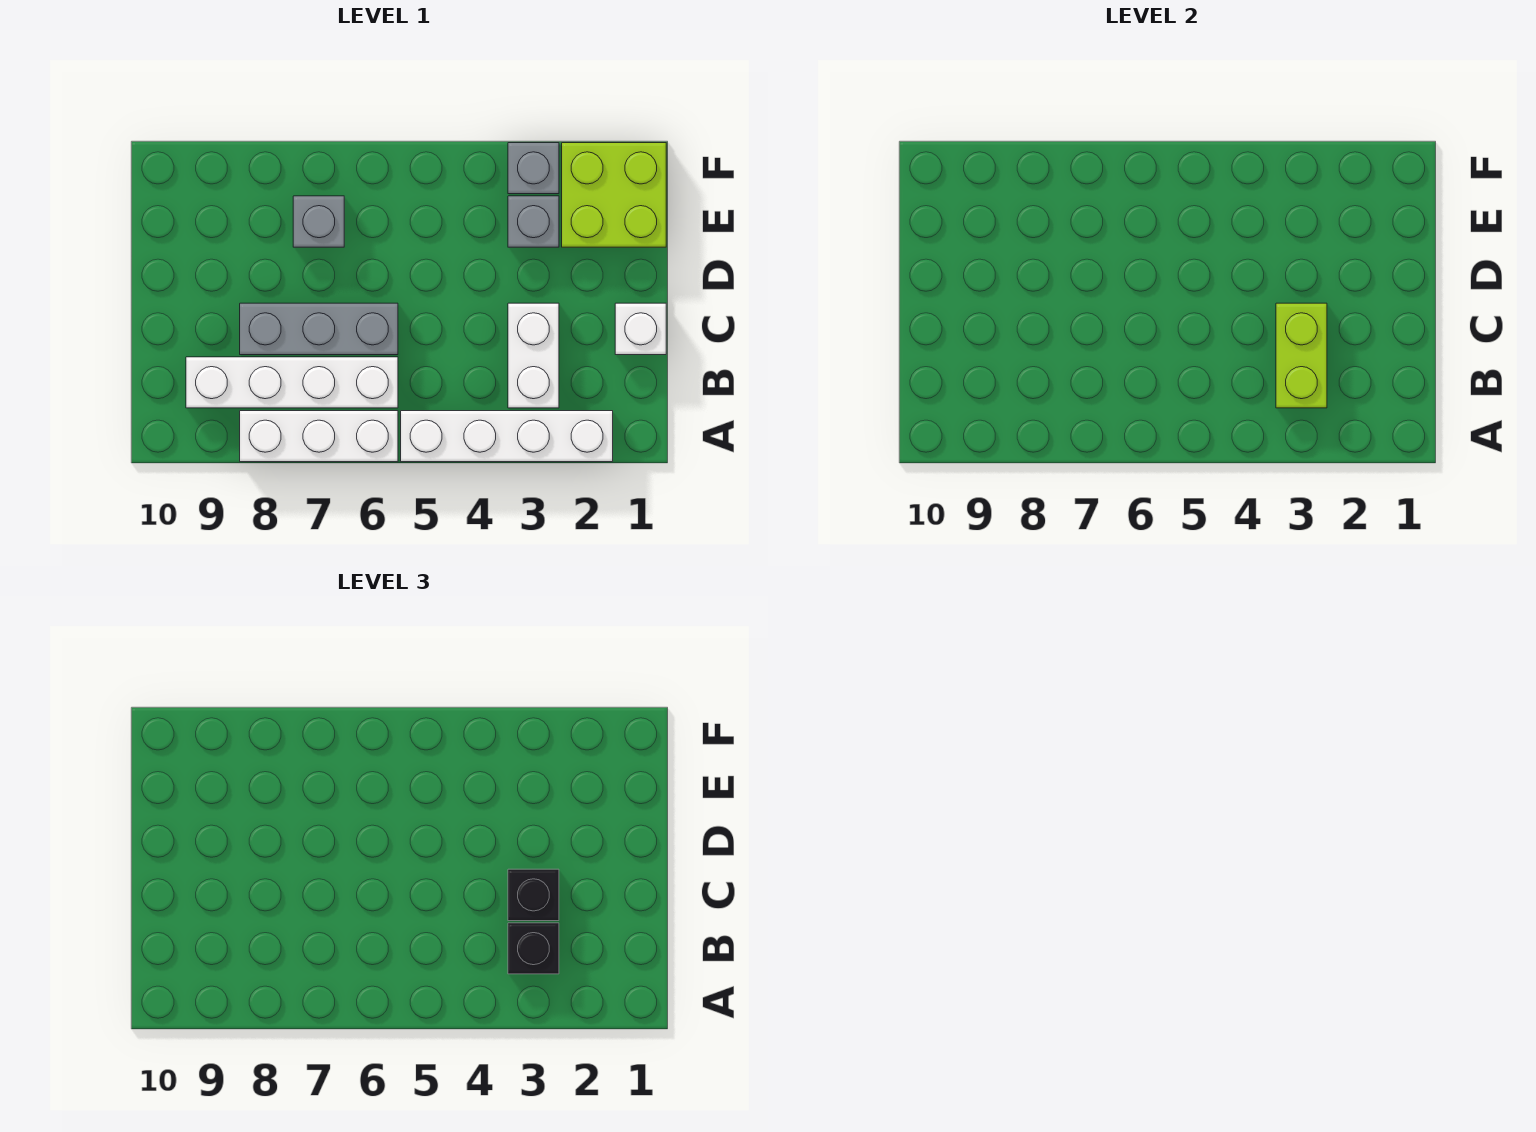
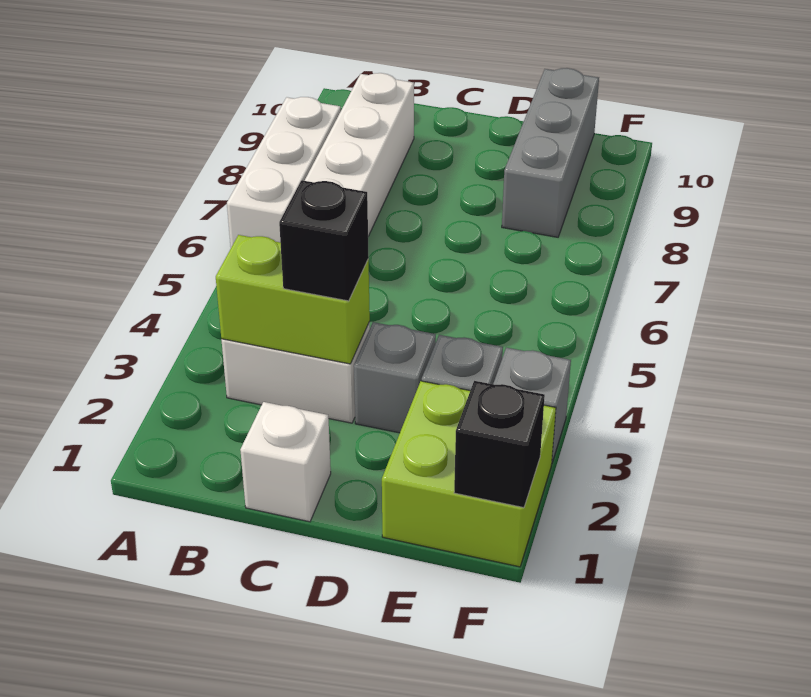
white brick A2:A5 level 1 -> none
black brick B3 level 3 -> black brick F1 level 2
grey brick C6:C8 level 1 -> grey brick E8:E10 level 1
grey brick E7 level 1 -> grey brick D3 level 1

